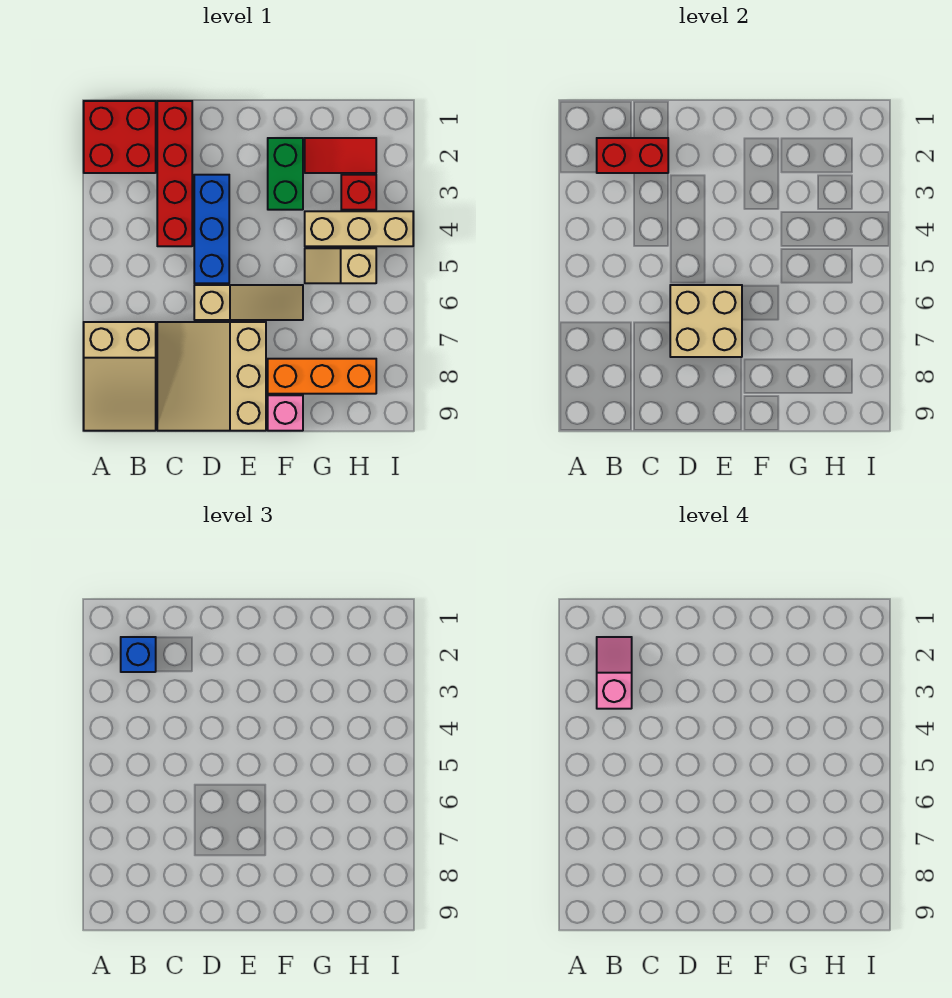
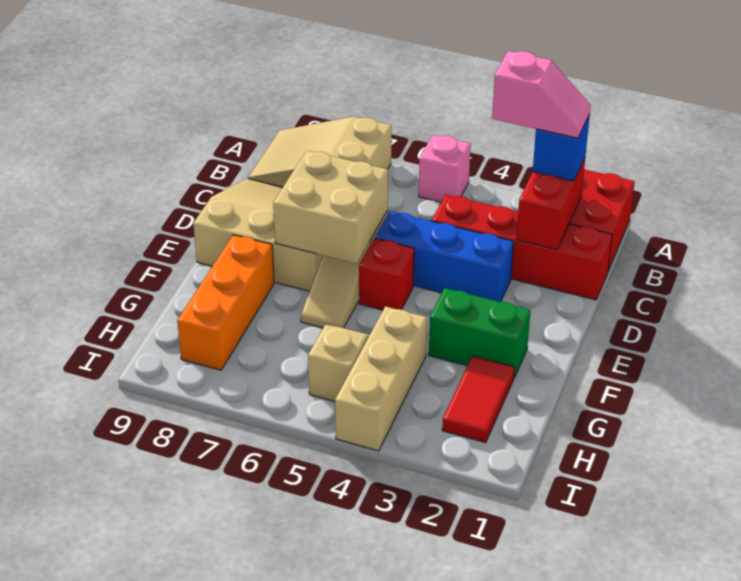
pink brick F9 level 1 -> pink brick A5 level 1
red brick H3 level 1 -> red brick E5 level 1

